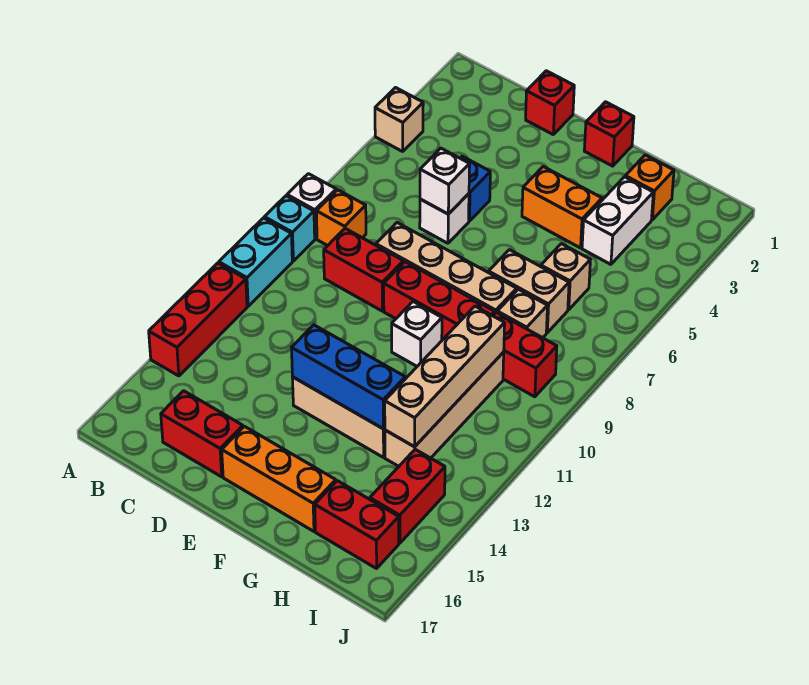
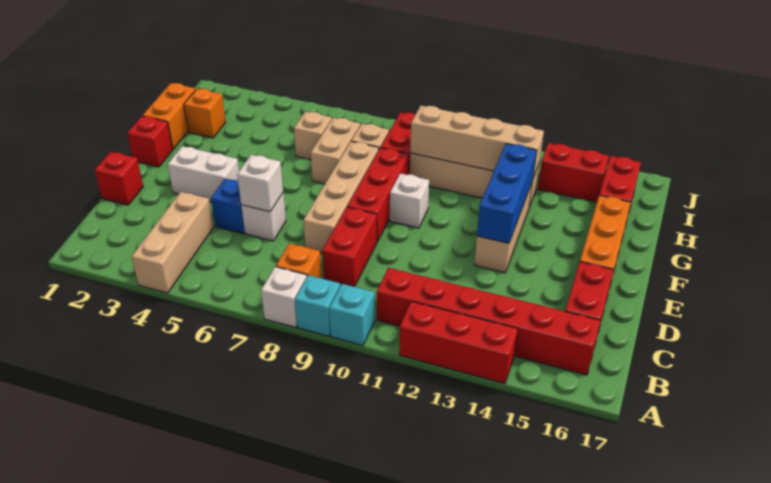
tan brick A4 level 1 -> tan brick A4:C4 level 1
cyan brick A10:A11 level 1 -> cyan brick A10 level 1
none -> red brick B11:B16 level 1
orange brick F4:G4 level 1 -> orange brick G1:H1 level 1
white brick H3:H4 level 1 -> white brick E3:E4 level 1

